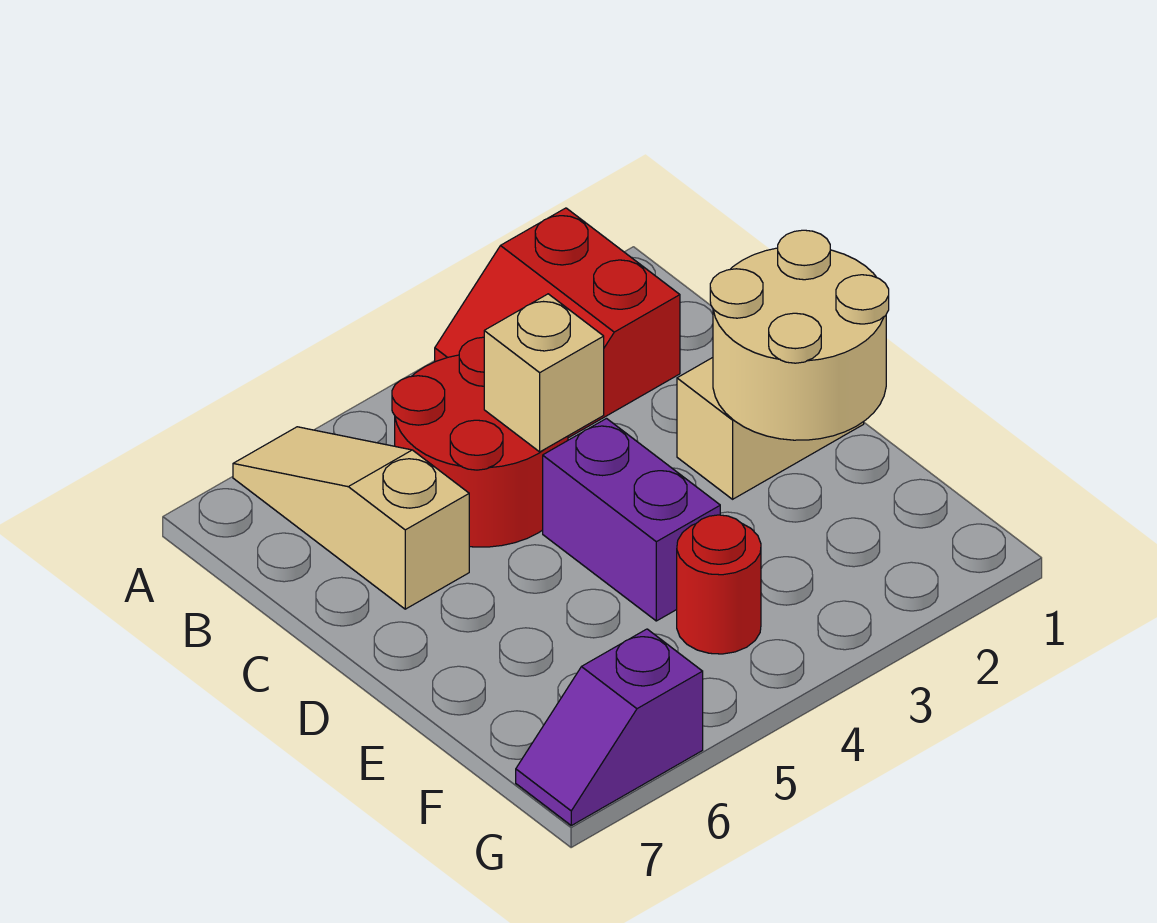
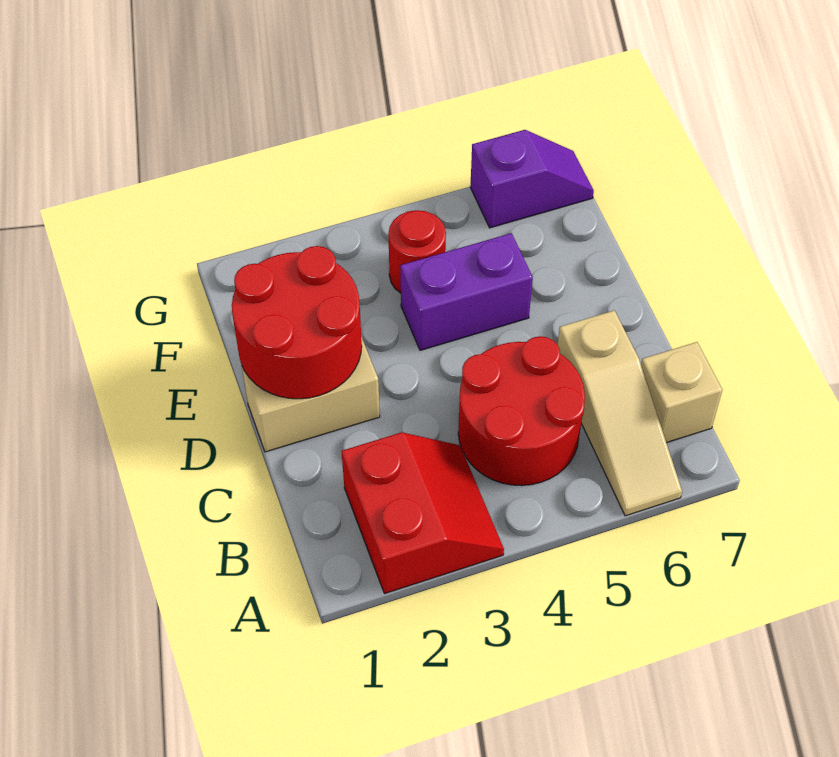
tan brick C4 level 2 -> tan brick B7 level 1
tan round brick D1:E2 level 2 -> red round brick D1:E2 level 2
purple brick D4:E4 level 1 -> purple brick E4:E5 level 1

